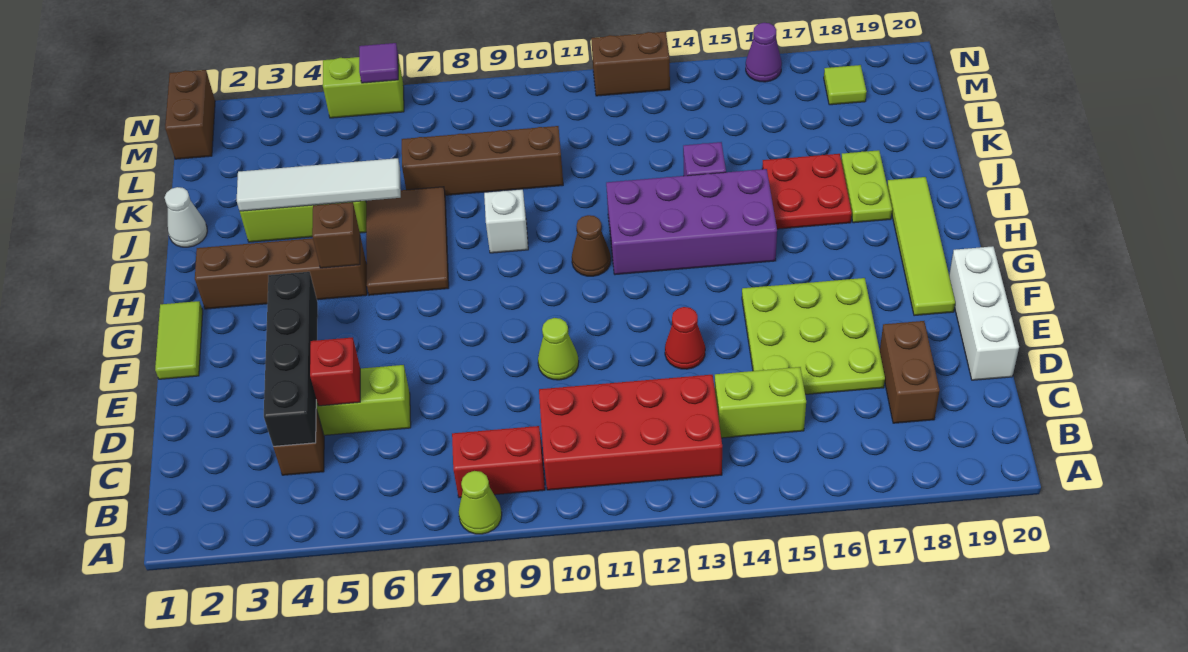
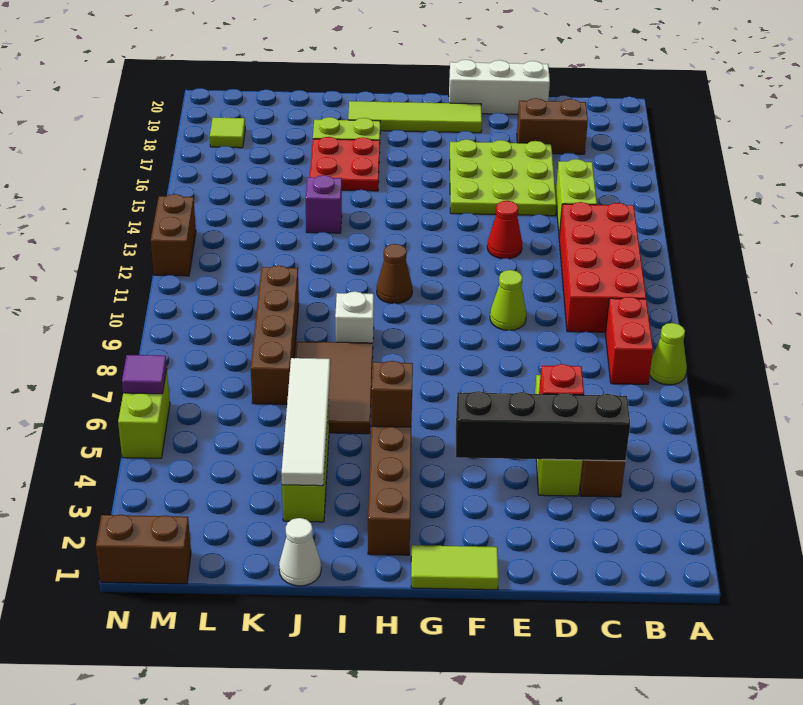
brown tile H6:J7 level 1 -> brown tile I6:J8 level 1
purple brick H12:I15 level 1 -> none
purple cone N16 level 1 -> none

